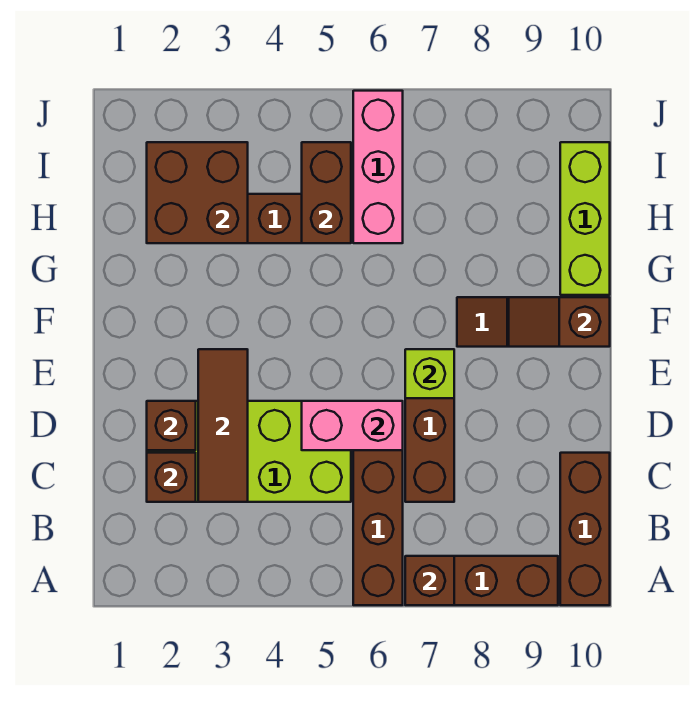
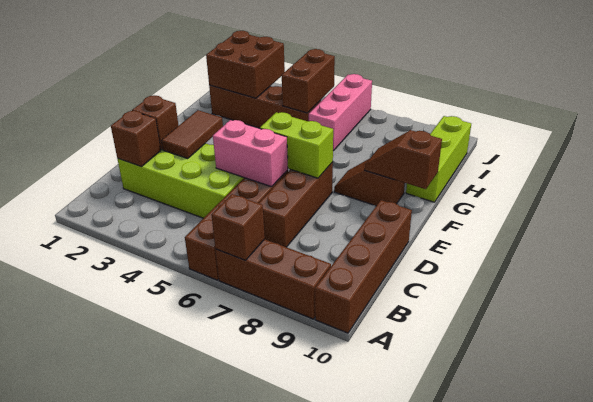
brown brick A10:C10 level 1 -> brown brick A10:D10 level 1
brown tile C3:E3 level 2 -> brown tile D3:E3 level 2
lime brick E7 level 2 -> lime brick E6:E7 level 2

